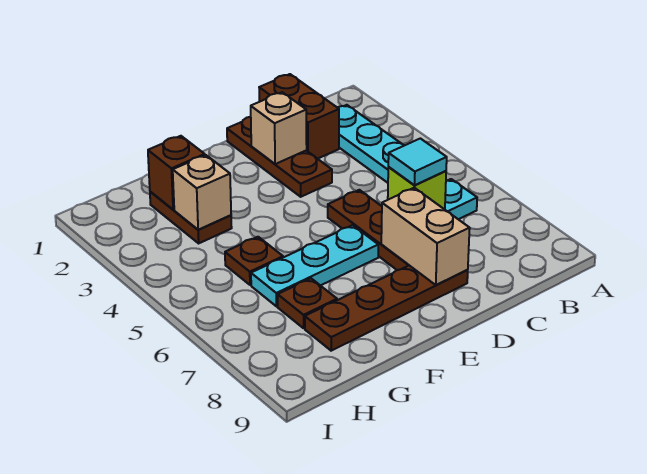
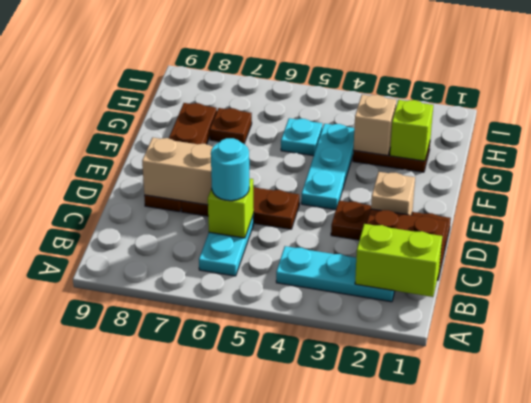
none -> lime brick B1:B2 level 2
cyan tile C6 level 3 -> cyan round brick C6 level 3
cyan plate E6:G6 level 1 -> cyan plate E4:G4 level 1
brown brick G2 level 2 -> lime brick G2 level 2
brown plate G5 level 1 -> cyan plate G5 level 1

